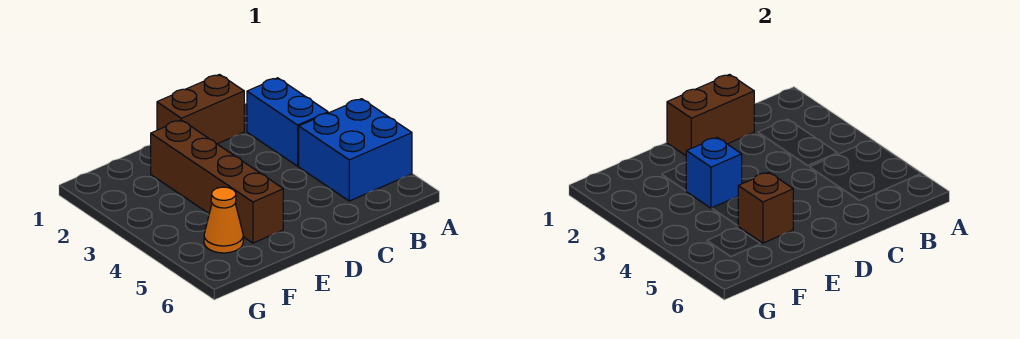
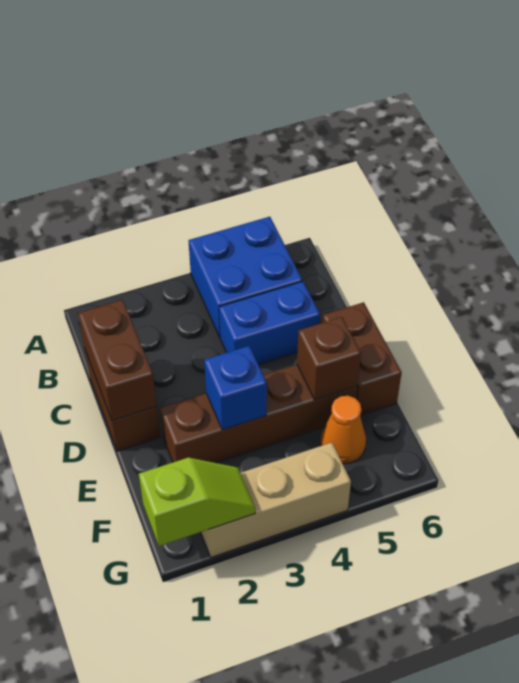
blue brick B2:B3 level 1 -> blue brick C4:C5 level 1
none -> brown brick D6:E6 level 1
none -> lime slope G1:G2 level 2 top 1
none -> tan brick G2:G4 level 1

